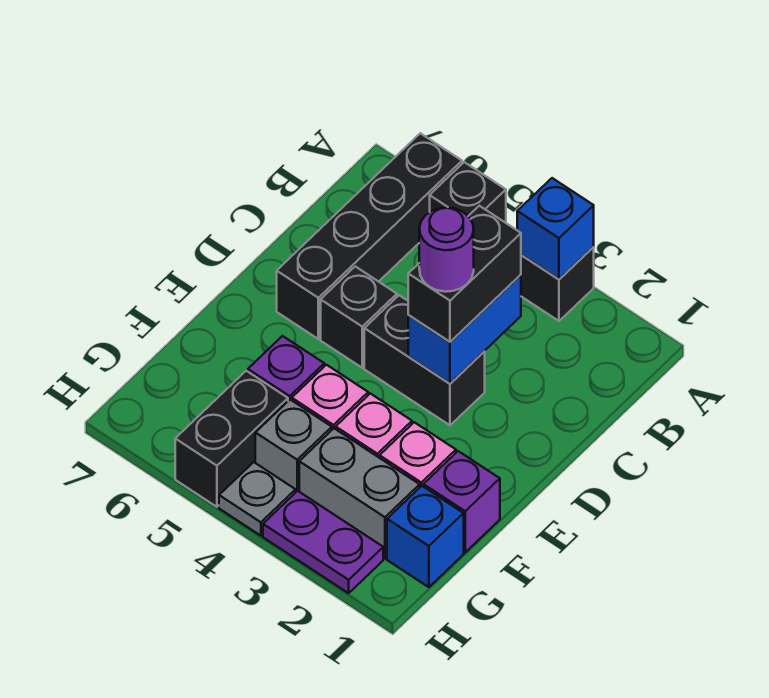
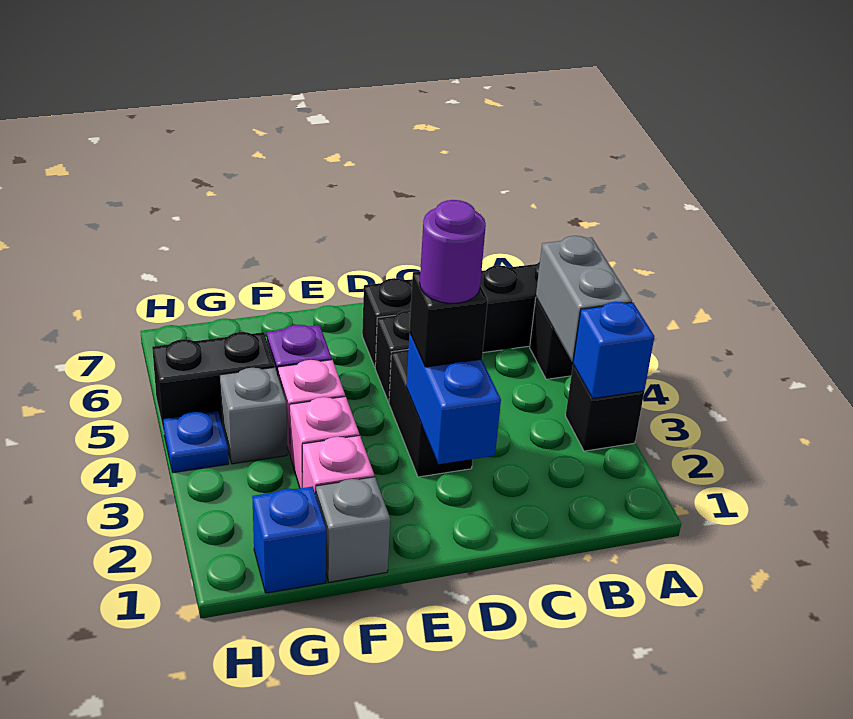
blue brick C3:D3 level 2 -> blue brick D2:D3 level 2
black brick C3:D3 level 3 -> black brick D3 level 3
purple brick F1 level 1 -> grey brick F1 level 1
grey brick G2:G3 level 1 -> grey brick A4:A5 level 2
purple plate H2:H3 level 1 -> none
grey plate H4 level 1 -> blue plate H4 level 1

